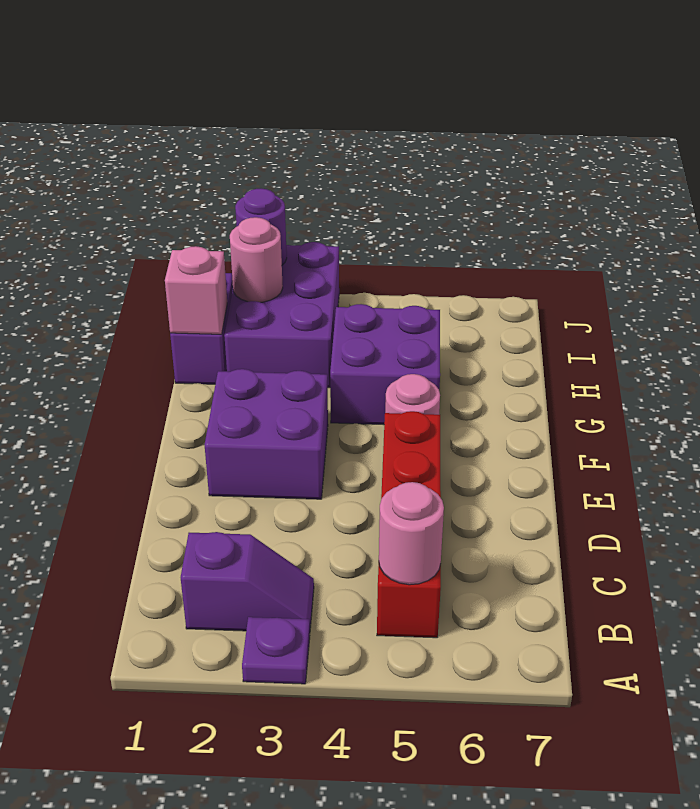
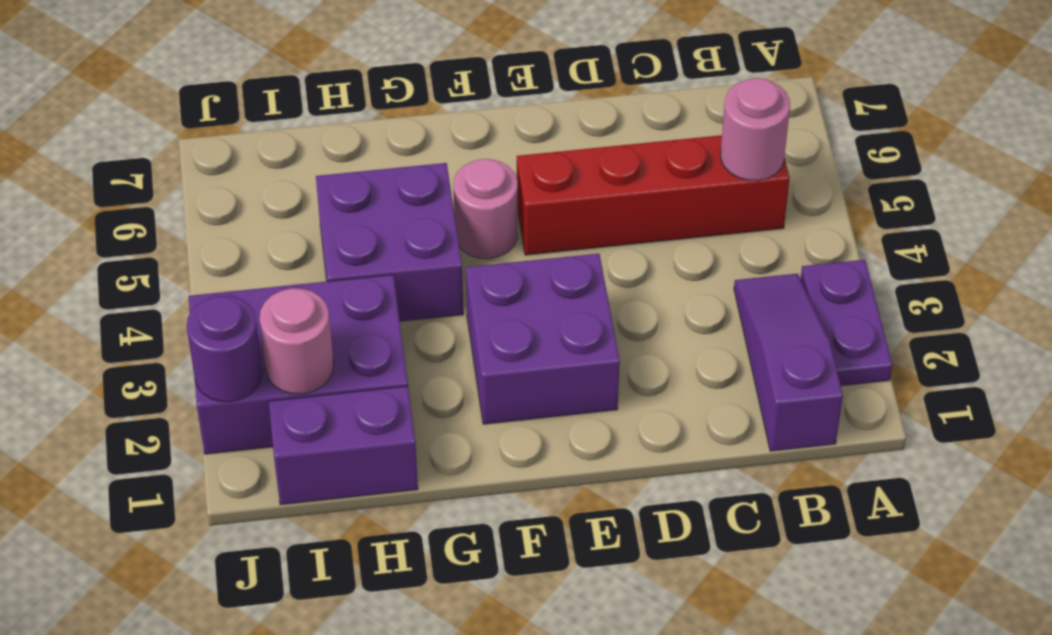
purple plate A3 level 1 -> purple plate A2:A3 level 1
purple slope B2:B3 level 1 top 2 -> purple slope B1:B3 level 1 top 1
pink brick H1 level 2 -> none

